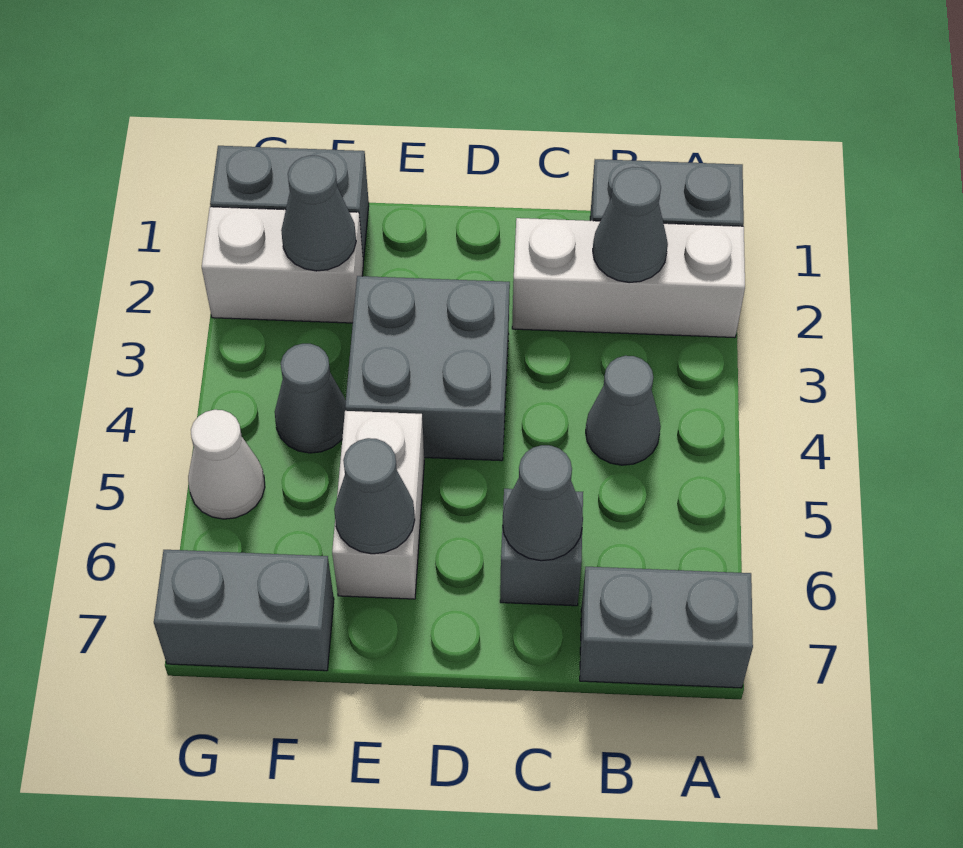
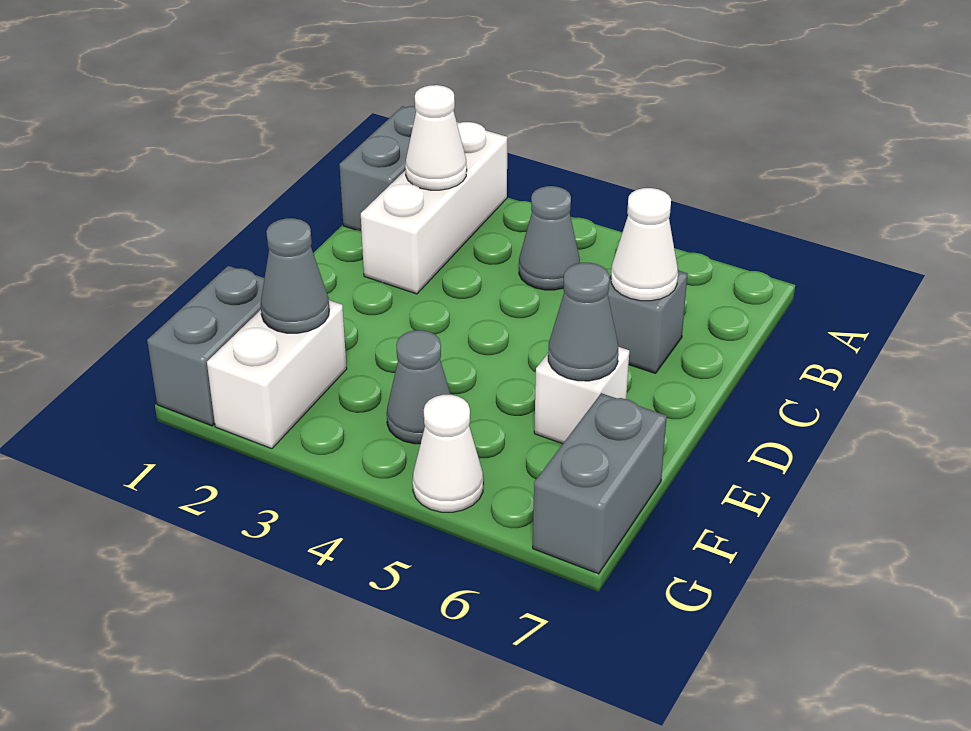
grey brick A7:B7 level 1 -> none
grey cone B2 level 2 -> white cone B2 level 2
grey cone C6 level 2 -> white cone C6 level 2
grey brick D3:E4 level 1 -> none
white brick E5:E6 level 1 -> white brick E6 level 1

